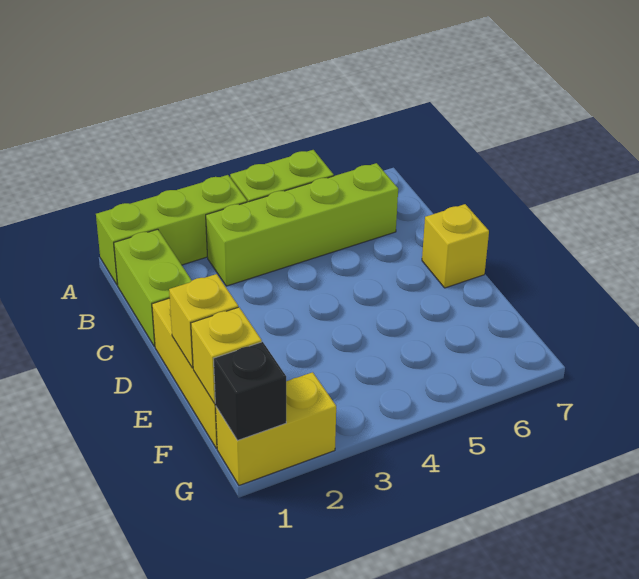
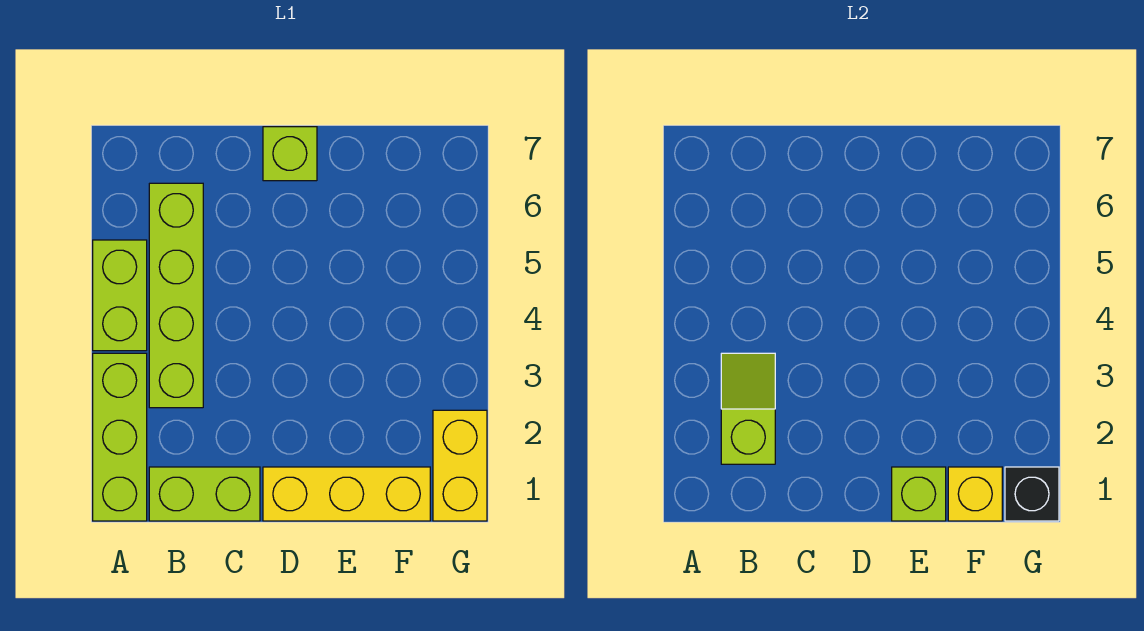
none -> lime slope B2:B3 level 2 top 2
yellow brick D7 level 1 -> lime brick D7 level 1
yellow brick E1 level 2 -> lime brick E1 level 2

